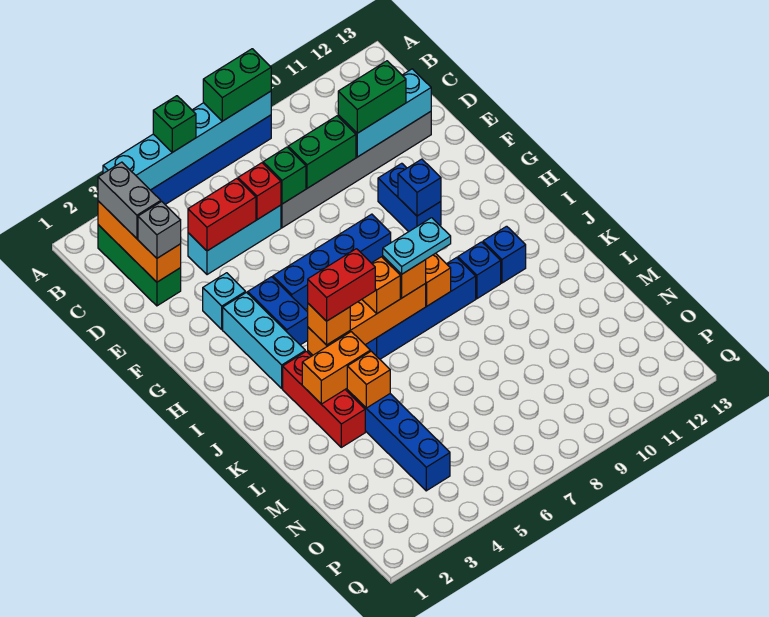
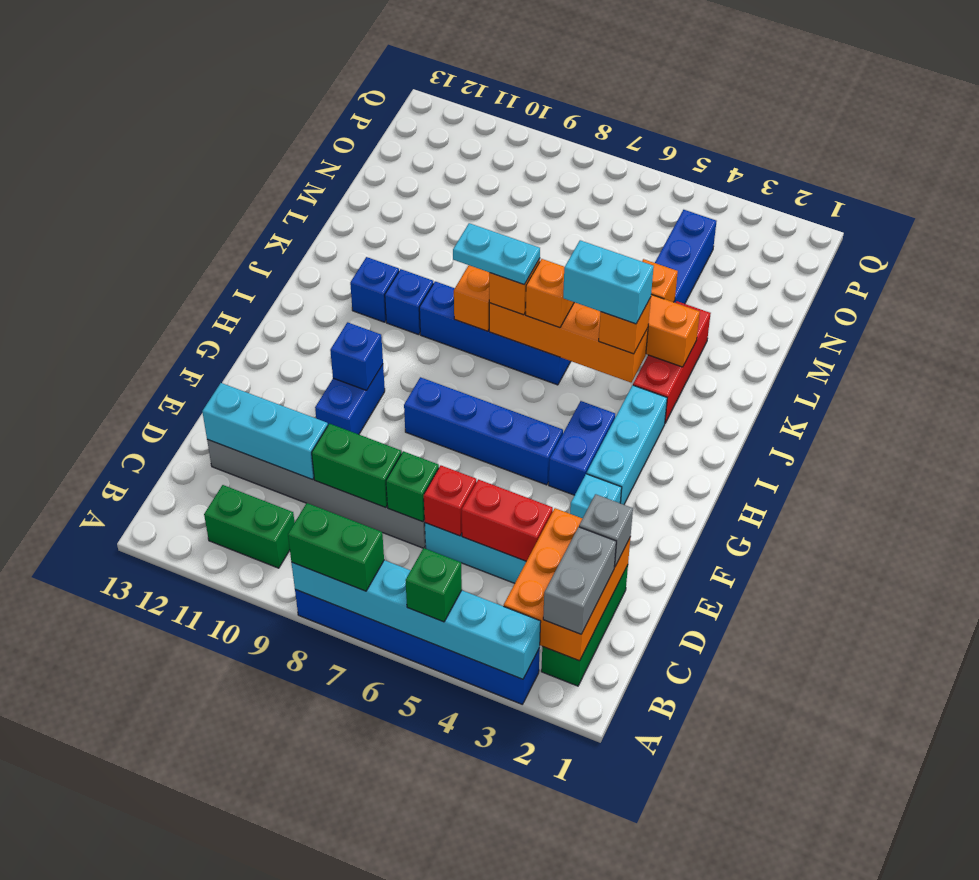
orange brick B2:D2 level 2 -> orange brick B2:D3 level 2
green brick D10:D11 level 3 -> green brick B10:B11 level 1
red brick J4:J5 level 4 -> cyan brick J4:J5 level 4

